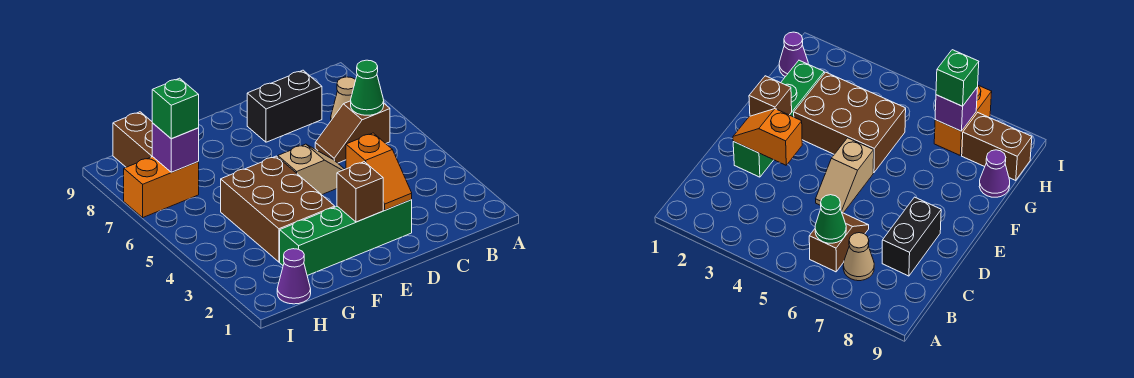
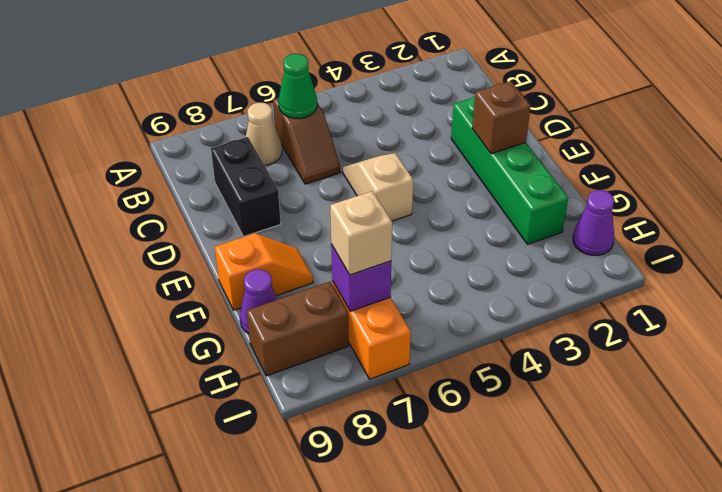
orange slope D2:D3 level 2 top 3 -> orange slope F8:F9 level 1 top 9
brown brick F3:G5 level 1 -> none
green brick H7 level 3 -> tan brick H7 level 3

